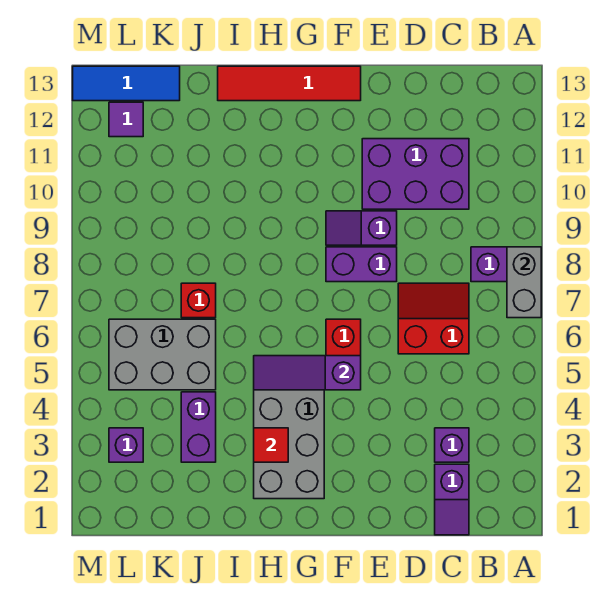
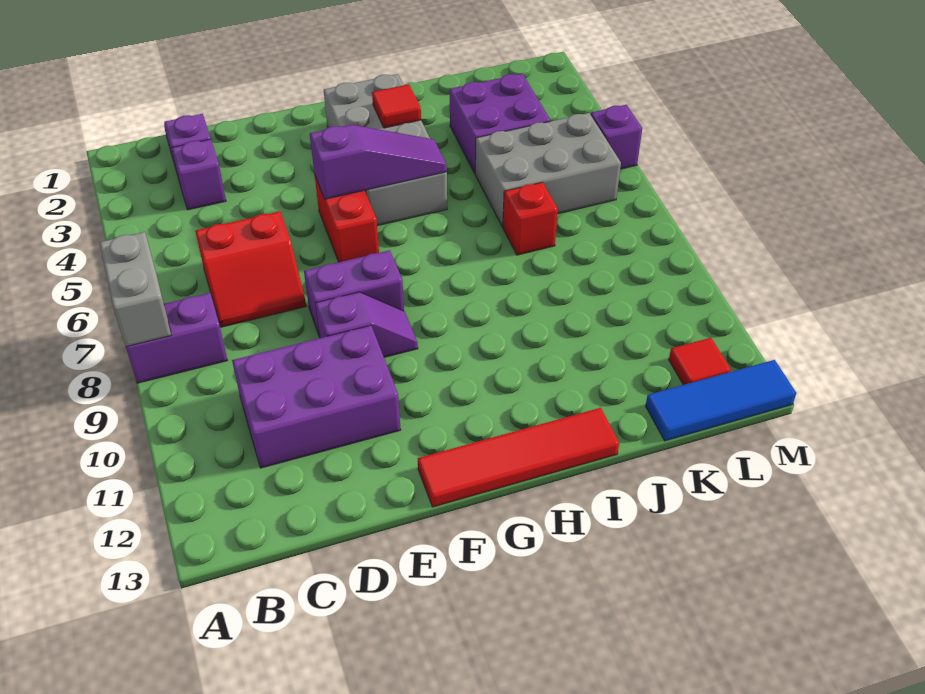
purple brick J3:J4 level 1 -> purple brick J3:K4 level 1
purple brick L3 level 1 -> purple brick M5 level 1
purple tile L12 level 1 -> red tile L12 level 1

